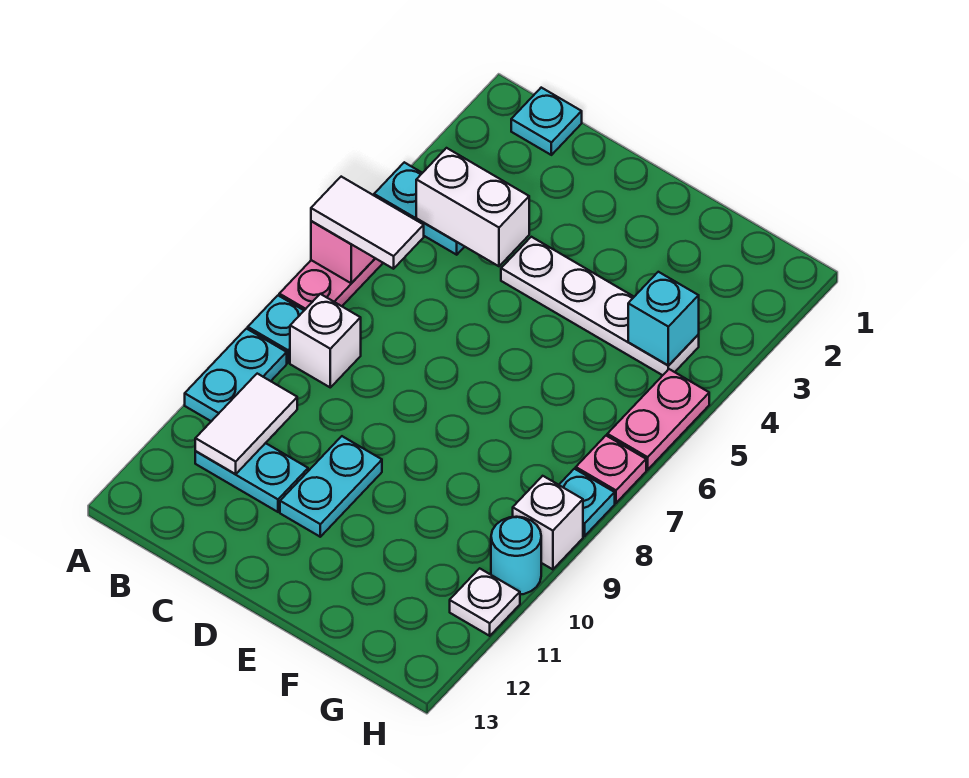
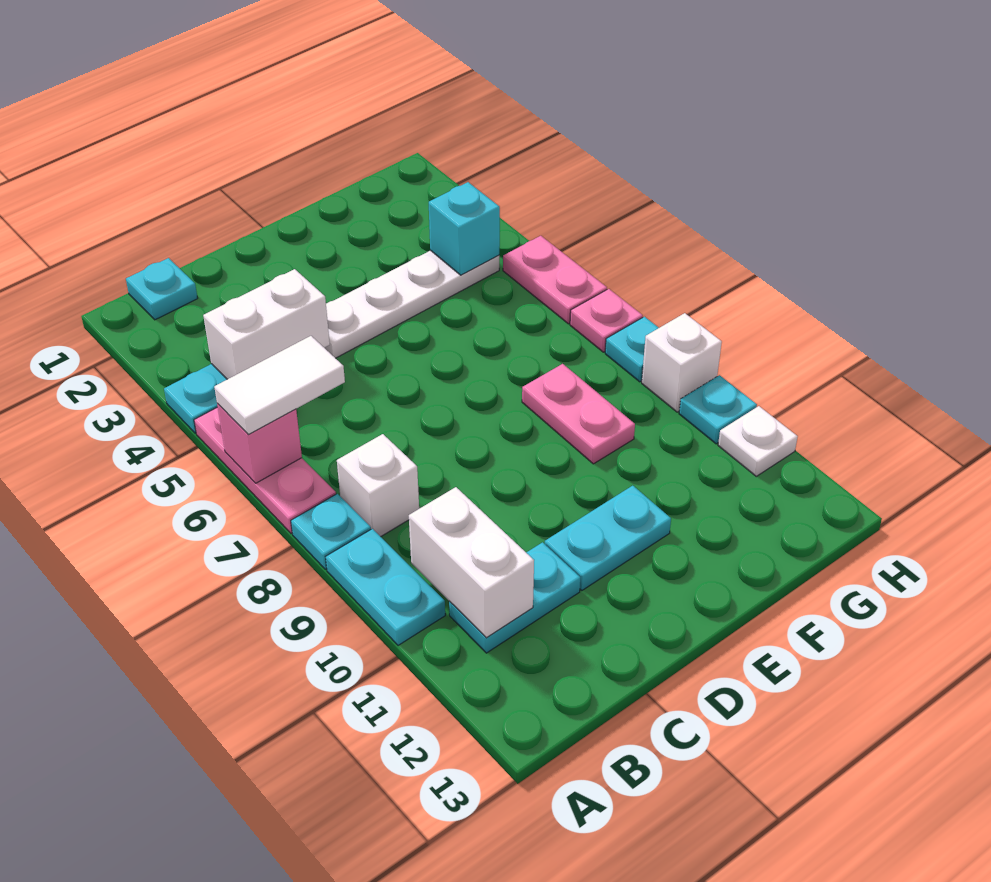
white tile B10:B11 level 2 -> white brick B10:B11 level 2
cyan plate D10:D11 level 1 -> cyan plate D11:E11 level 1
none -> pink plate F8:F9 level 1
cyan round brick H10 level 1 -> cyan plate H10 level 1

